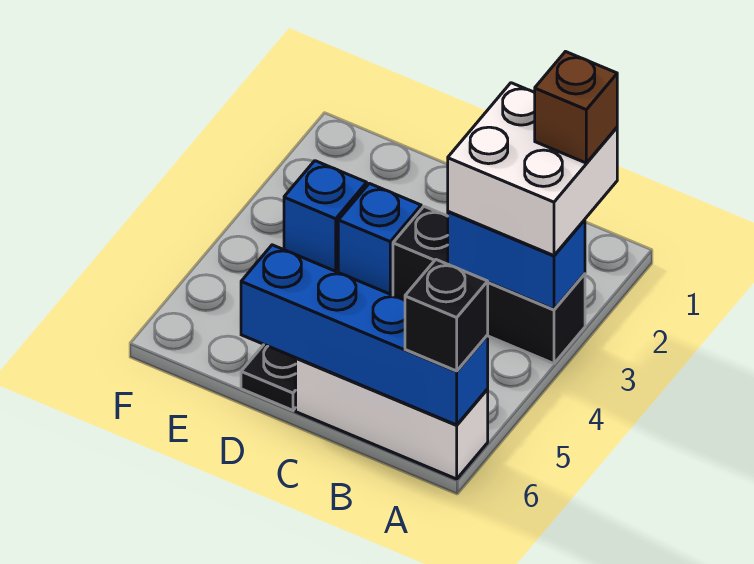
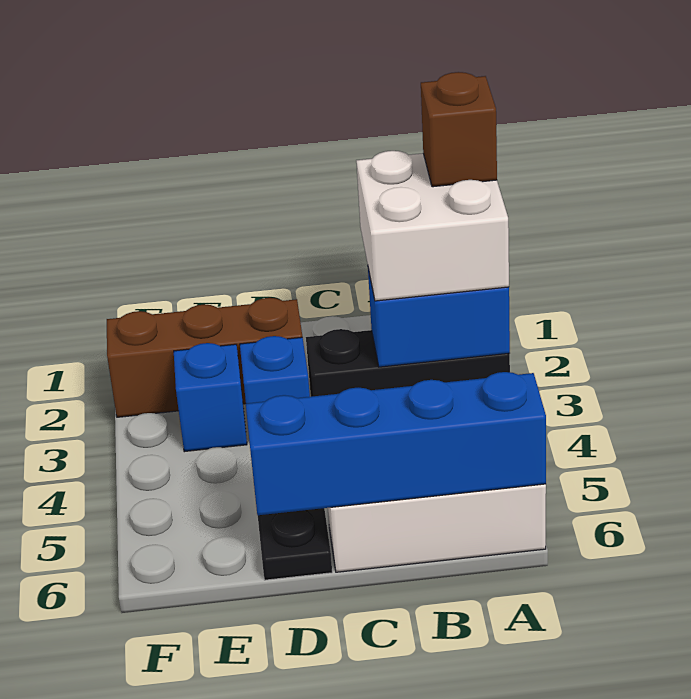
black brick A6 level 3 -> none
none -> brown brick D2:F2 level 1

